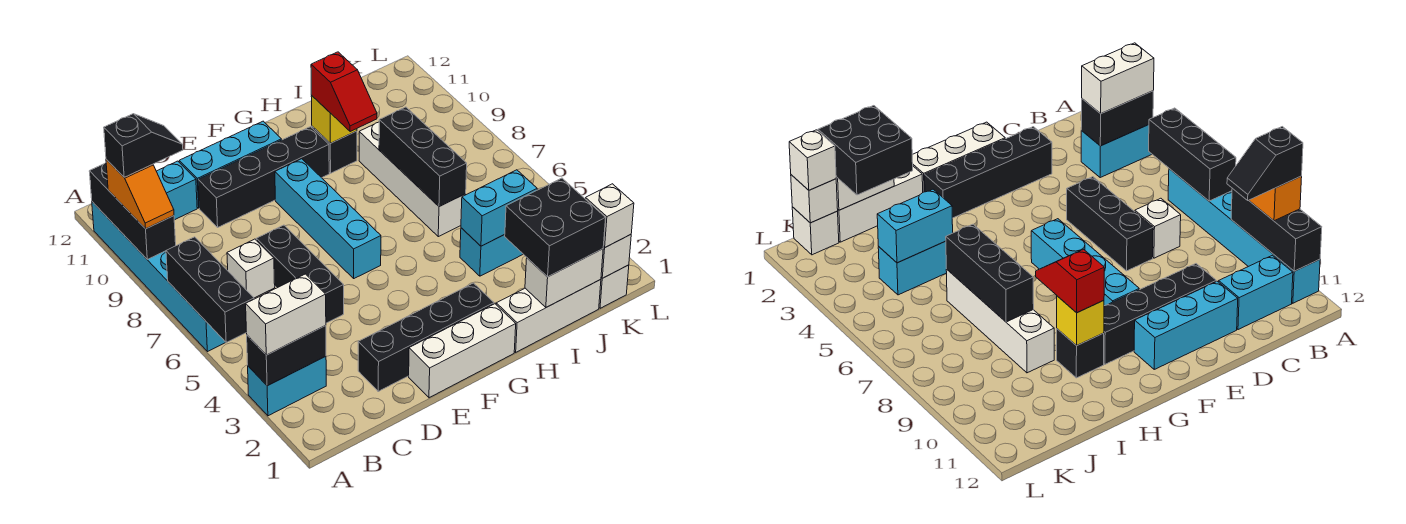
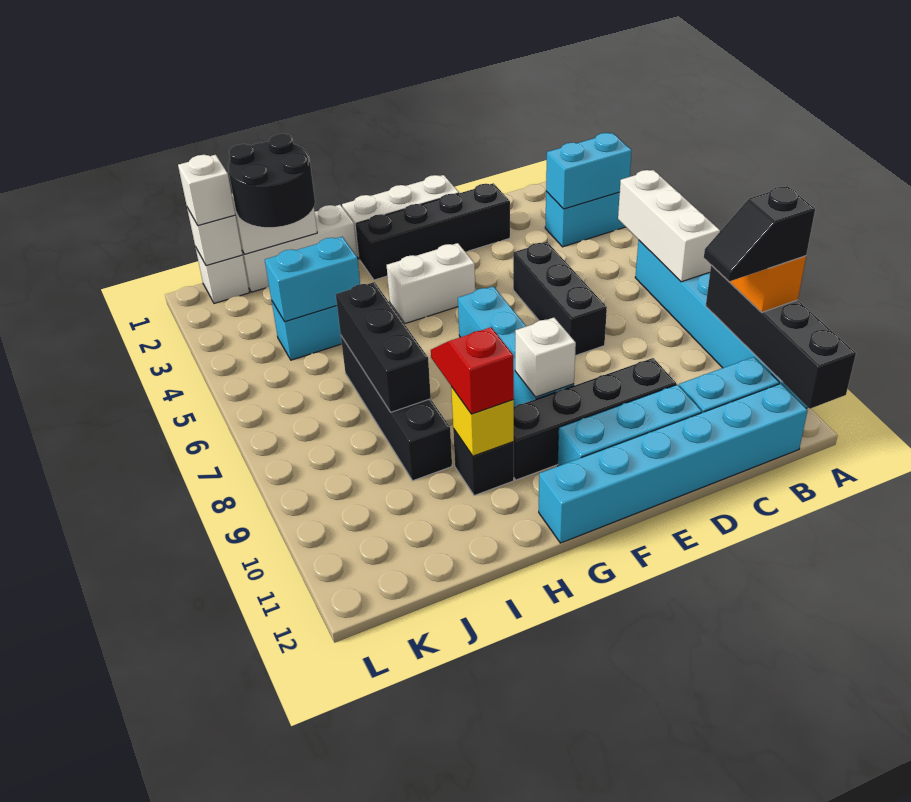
black brick A3:B3 level 2 -> cyan brick A3:B3 level 2
white brick A3:B3 level 3 -> white brick F4:G4 level 1
black brick A5:A7 level 2 -> white brick A5:A7 level 2
black brick A9:A11 level 2 -> black brick A9:A12 level 2
none -> cyan brick B12:G12 level 1
white brick C7 level 1 -> white brick F9 level 2
black brick I1:J2 level 3 -> black round brick I1:J2 level 3
white brick I6:I9 level 1 -> black brick I6:I9 level 1

